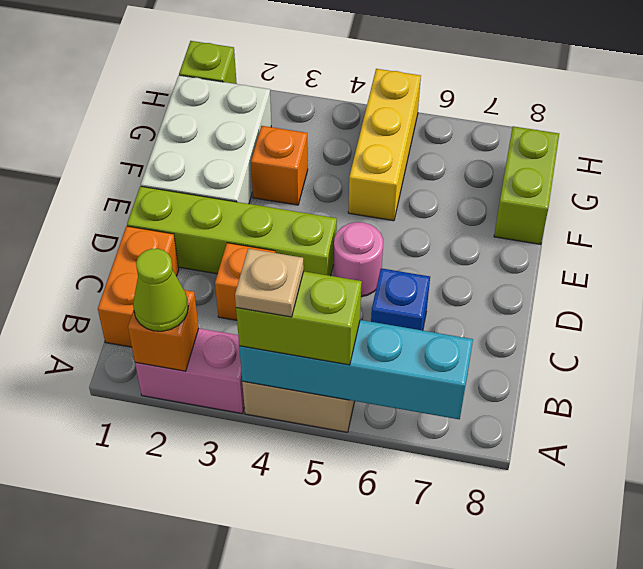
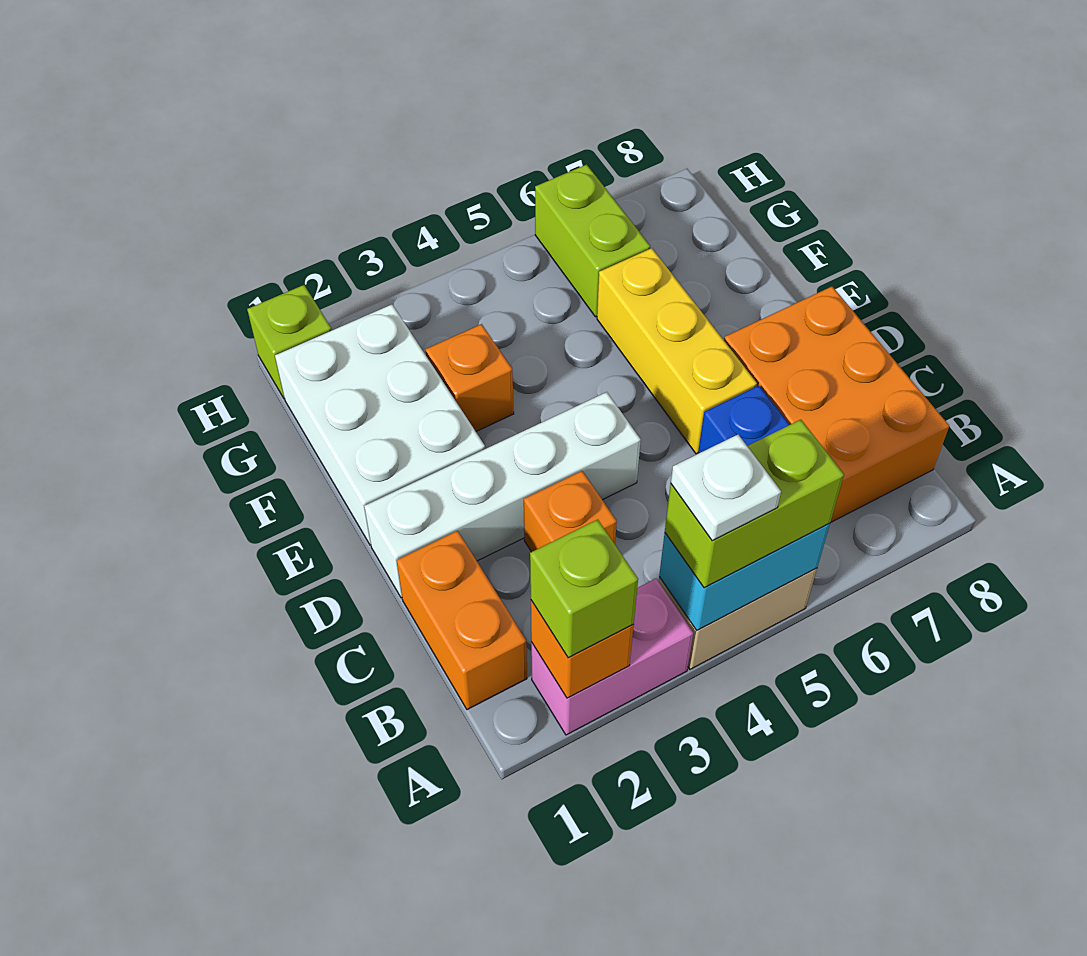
lime cone A2 level 3 -> lime brick A2 level 3
cyan brick A4:A7 level 2 -> cyan brick A4:A5 level 2
tan plate A4 level 4 -> white plate A4 level 4
none -> orange brick B7:D8 level 1
lime brick D1:D4 level 1 -> white brick D1:D4 level 1
pink round brick D5 level 1 -> none
yellow brick F5:H5 level 1 -> yellow brick D6:F6 level 1
lime brick F8:G8 level 1 -> lime brick G6:H6 level 1

